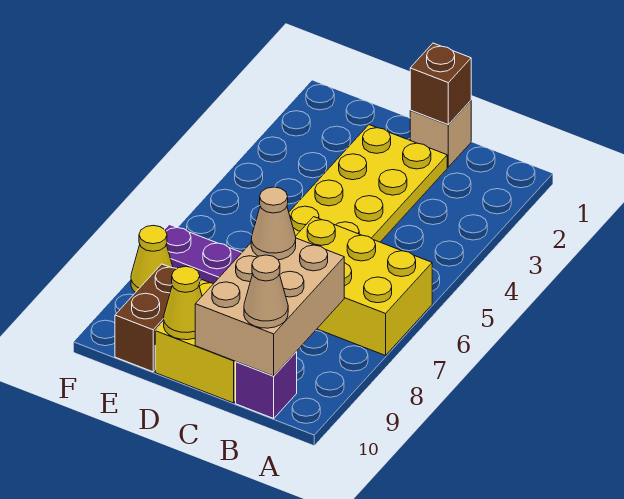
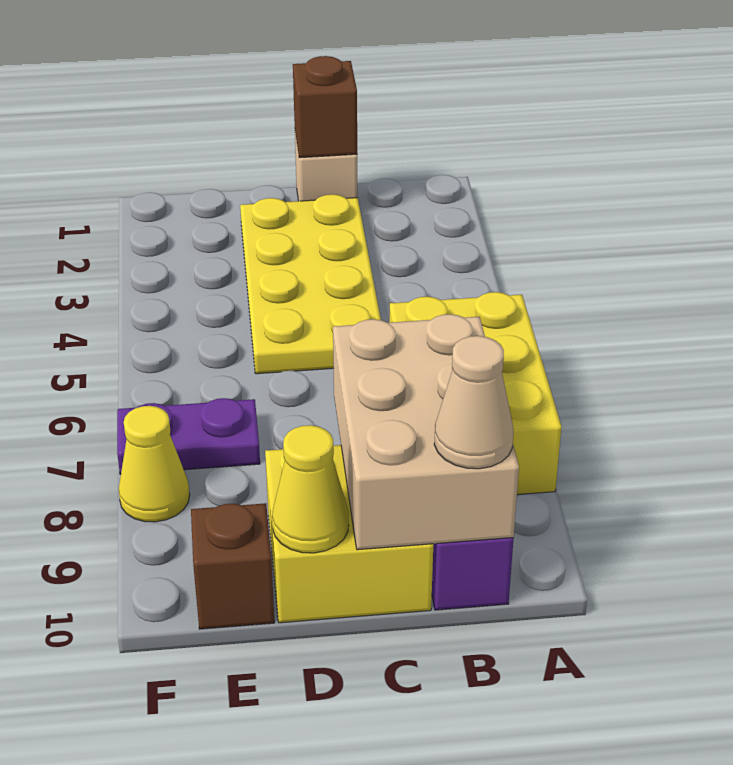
yellow brick A6:C7 level 1 -> yellow brick A6:B8 level 1
tan cone C8 level 3 -> none
brown brick E9:E10 level 1 -> brown brick E10 level 1

